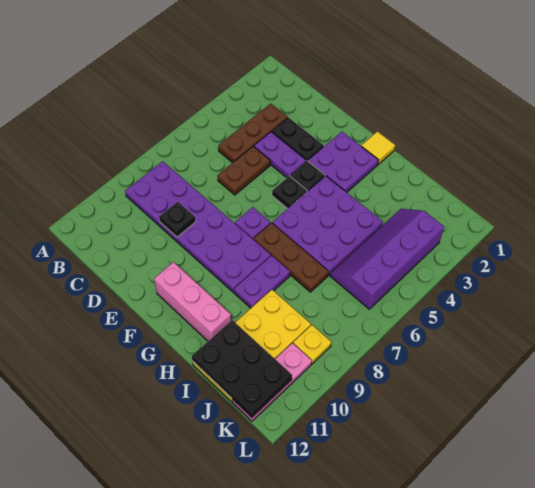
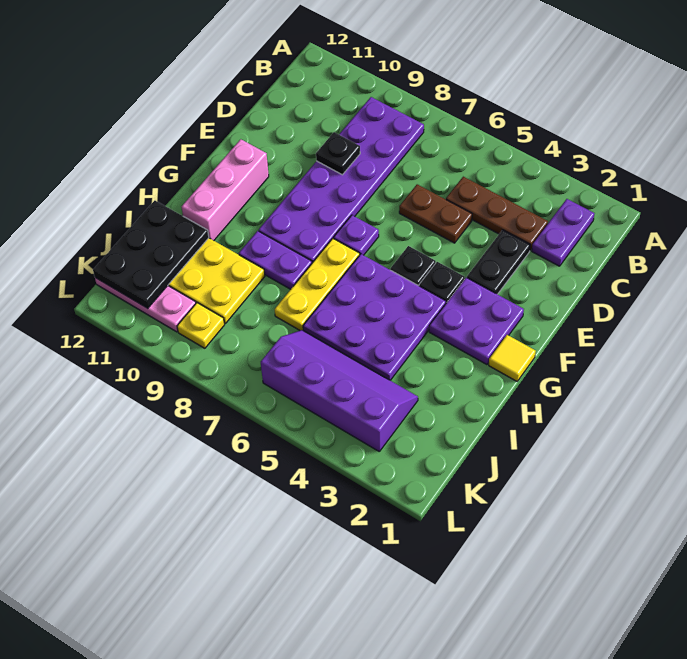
purple plate D4:E4 level 1 -> purple plate B2:C2 level 1
brown plate G7:I7 level 1 -> yellow plate G7:I7 level 1

